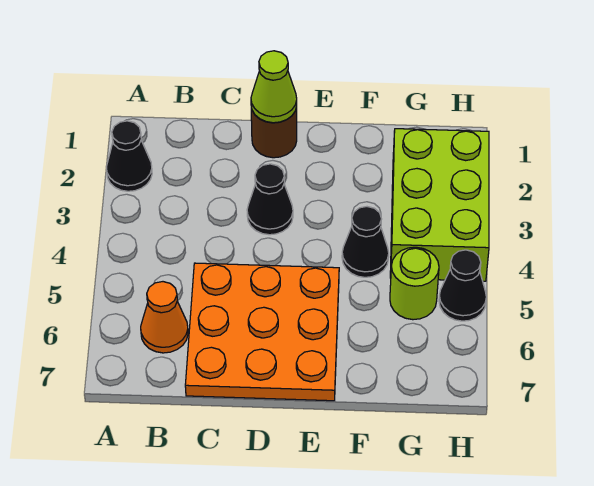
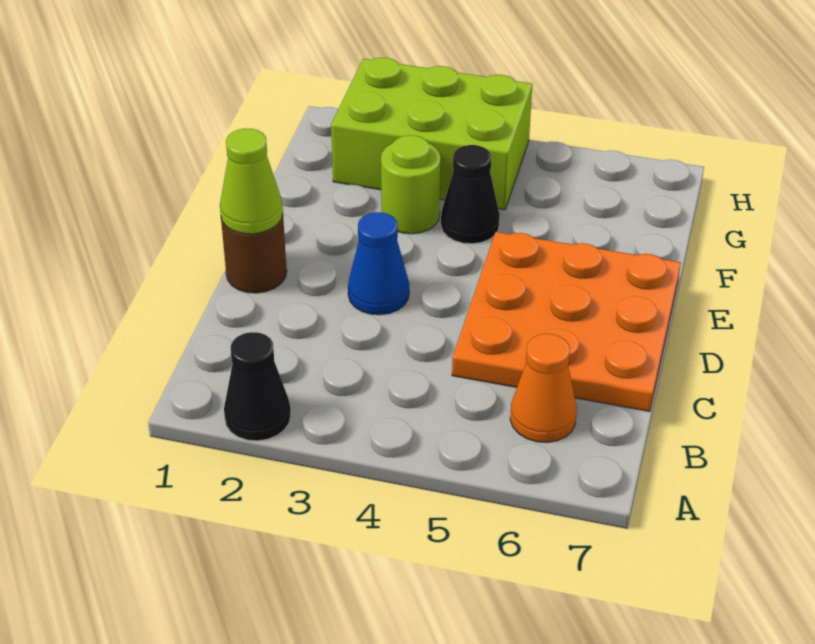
black cone D3 level 1 -> blue cone D3 level 1
lime round brick G5 level 1 -> lime round brick F3 level 1
black cone H5 level 1 -> none

